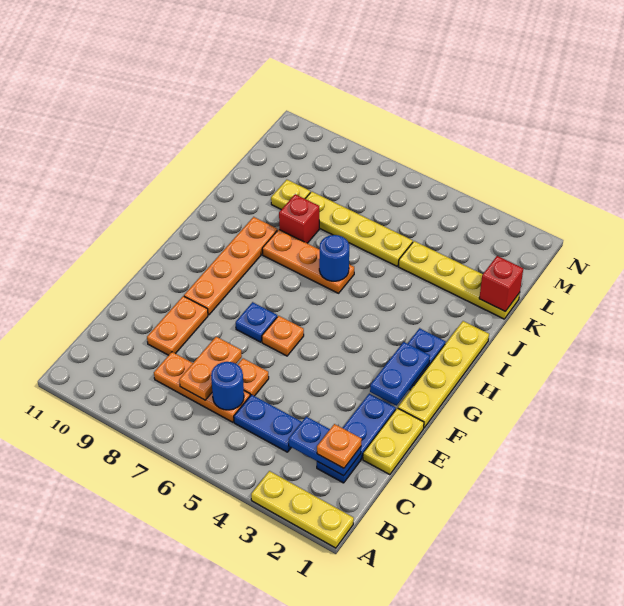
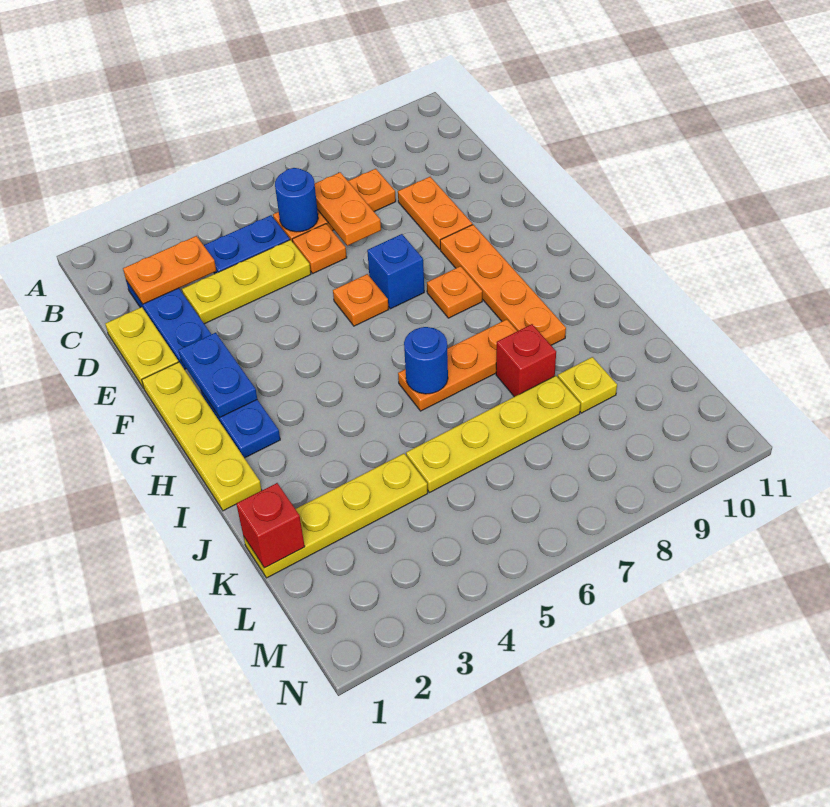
yellow plate A1:A3 level 1 -> yellow plate D3:D5 level 1
blue plate C2:C3 level 2 -> orange plate C2:C3 level 2
orange plate C2 level 3 -> orange plate G8 level 1
blue plate F7 level 1 -> blue brick F7 level 1

